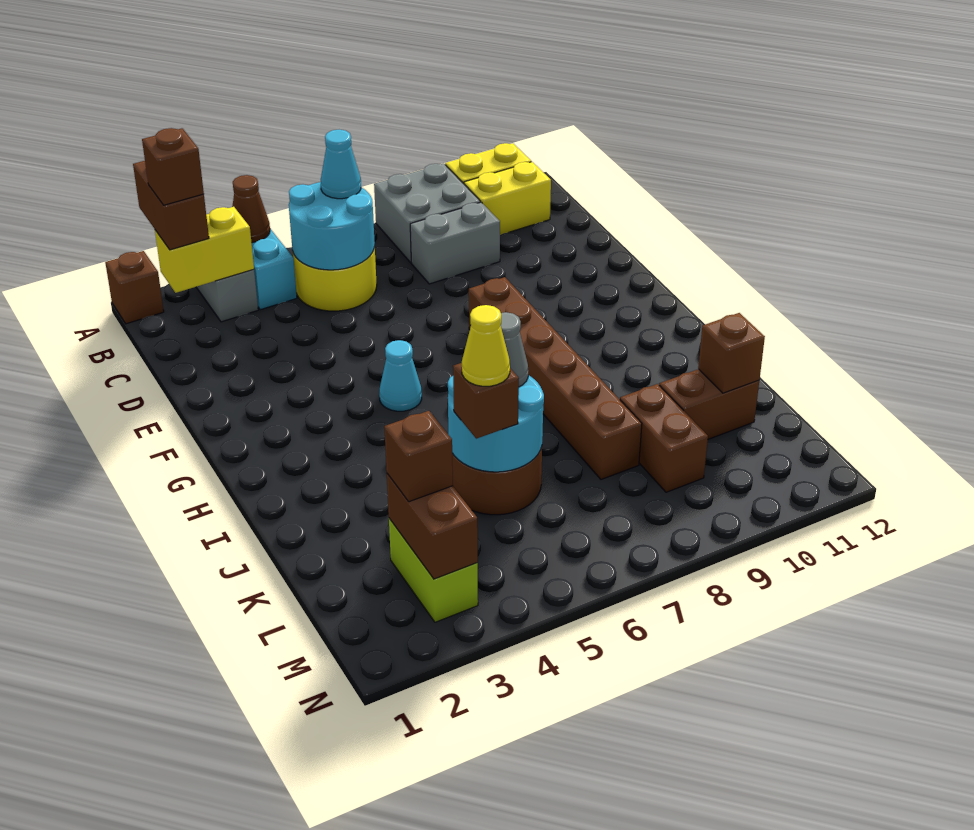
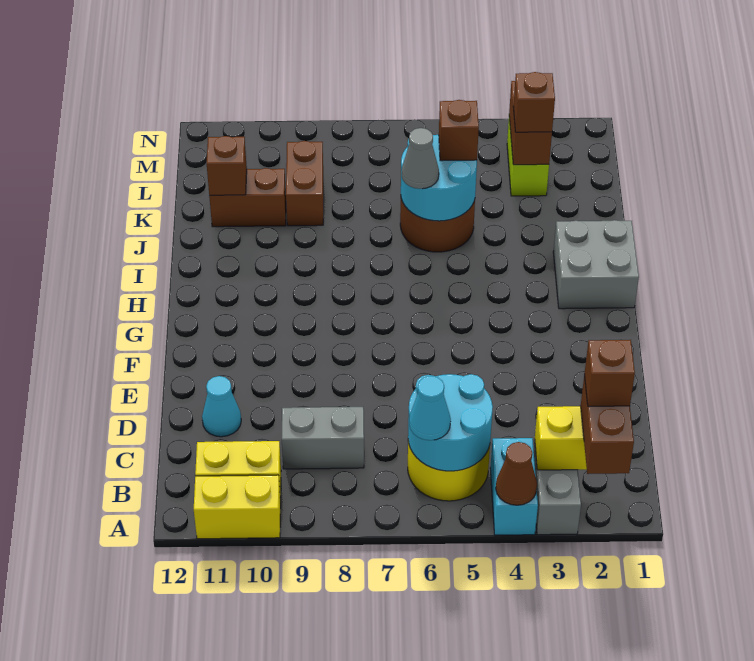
brown brick A1 level 1 -> none
grey brick A8:B9 level 1 -> grey brick H1:I2 level 1
brown brick F8:K8 level 1 -> none
cyan cone G5 level 1 -> cyan cone D11 level 1
yellow cone K5 level 4 -> none

